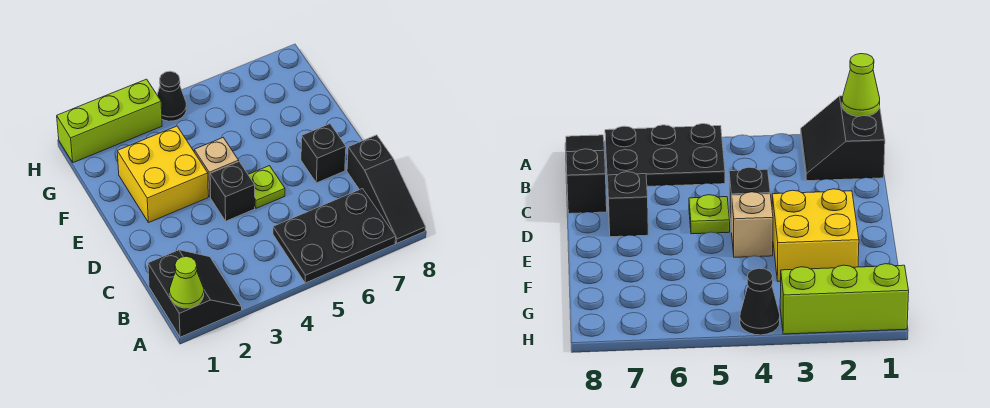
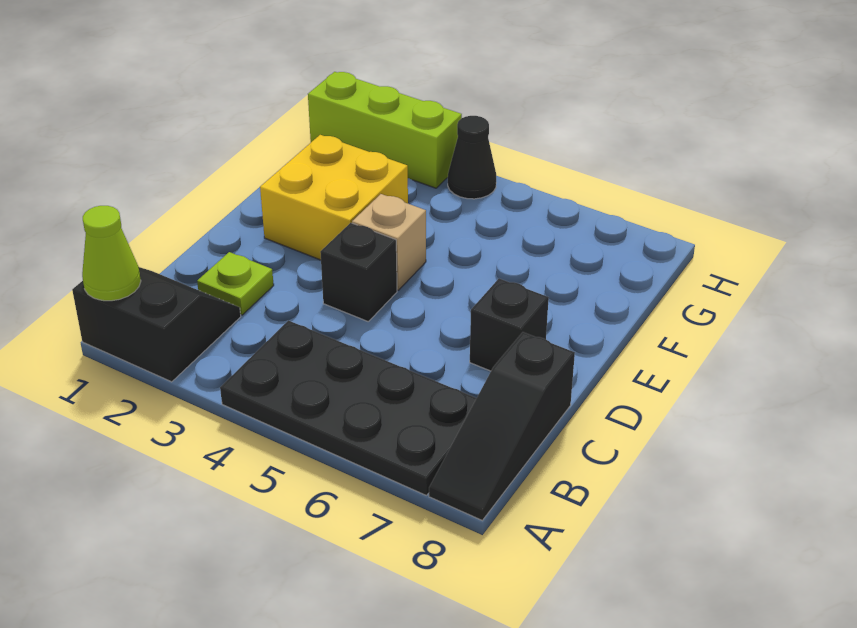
black slope A1:B2 level 1 top 1 -> black slope A1:B2 level 1 top A
black plate A5:B7 level 1 -> black plate A4:B7 level 1
lime plate D5 level 1 -> lime plate C2 level 1

